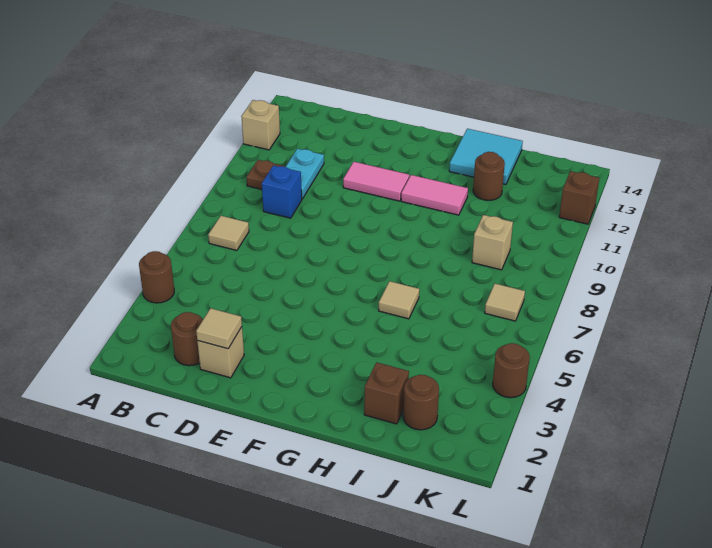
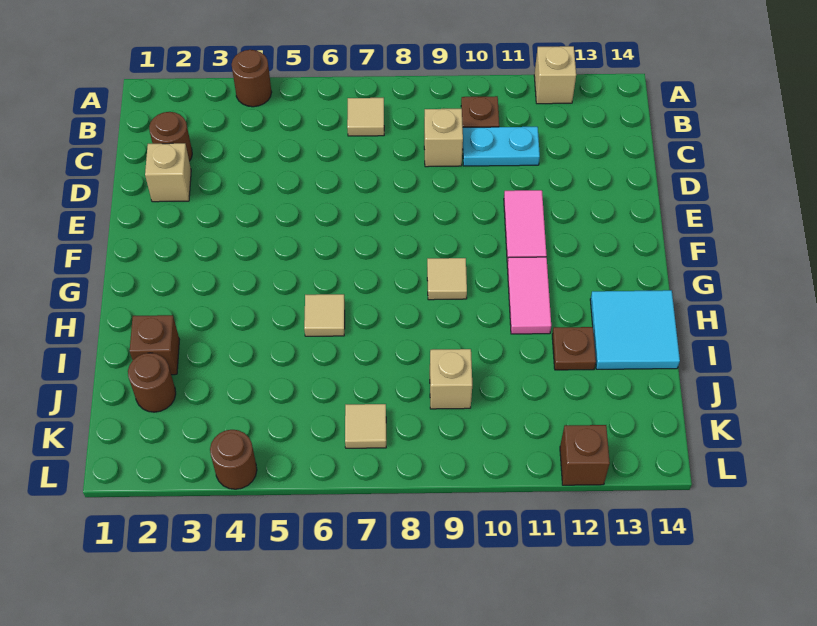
blue brick C9 level 1 -> tan brick C9 level 1
tan tile D2 level 2 -> tan tile G9 level 1
brown round brick I12 level 1 -> brown plate I12 level 1

